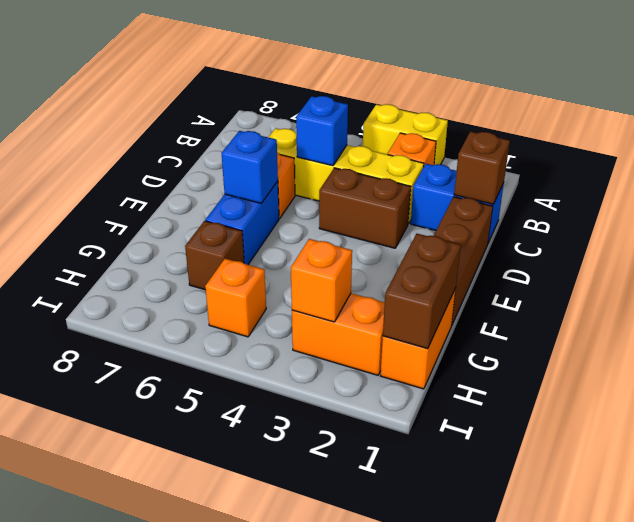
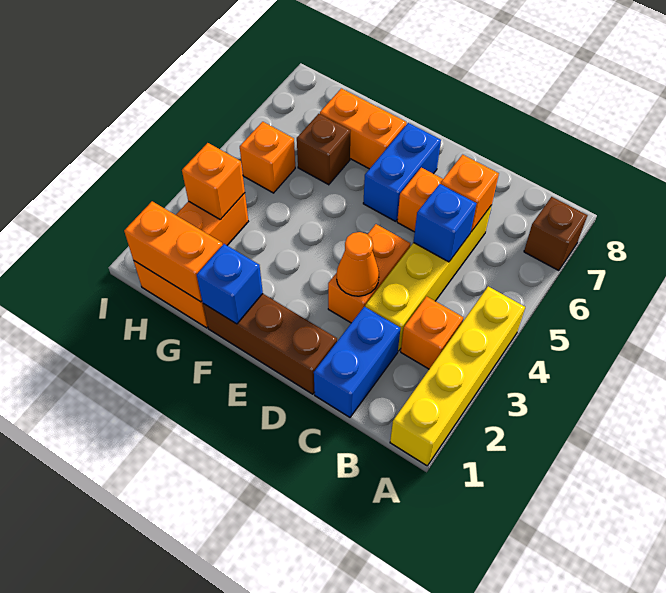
yellow brick A3:A4 level 1 -> yellow brick A1:A4 level 1
brown brick C1 level 2 -> brown brick A7 level 1
none -> orange brick C6 level 2
brown brick D3:D4 level 1 -> orange brick D3:D4 level 1
none -> orange cone D3 level 2
blue brick E6:F6 level 1 -> blue brick E6:E7 level 1
blue brick E6 level 2 -> blue brick F1 level 2
none -> orange brick F7:G7 level 1
brown brick G1:H1 level 2 -> orange brick G1:H1 level 2

